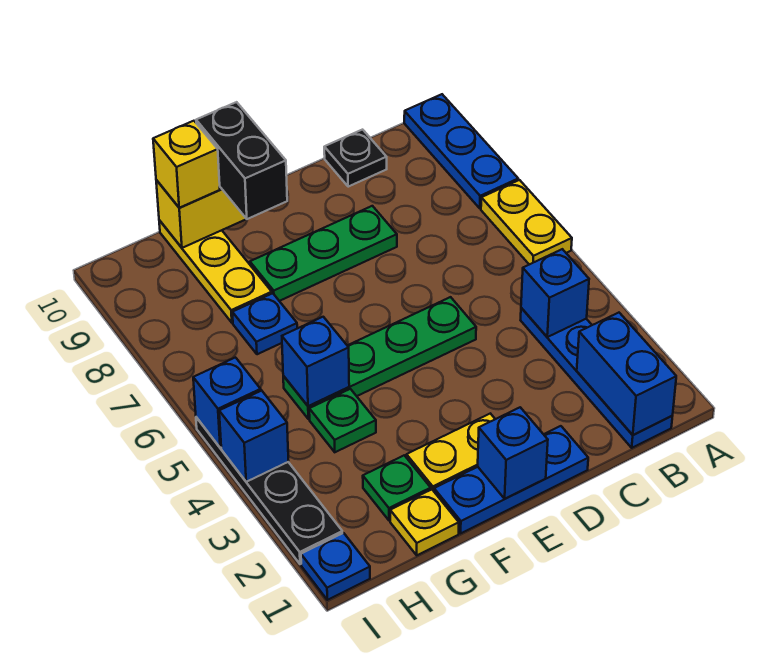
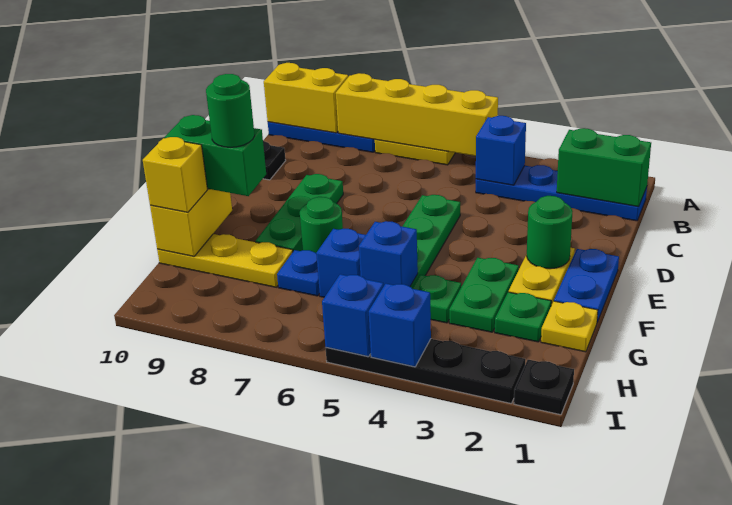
none -> yellow brick A5:A8 level 2
none -> yellow brick A9:A10 level 2
blue brick B1:B2 level 2 -> green brick B1:B2 level 2
blue plate D1:F1 level 1 -> blue plate E1:F1 level 1
blue brick E1 level 2 -> blue brick G6 level 1
none -> green round brick E2 level 2
none -> green plate F3:G3 level 1
none -> green round brick F7 level 1
black brick F9:F10 level 3 -> green brick F9:F10 level 3
none -> green round brick F9 level 4
blue plate I1 level 1 -> black plate I1 level 1

